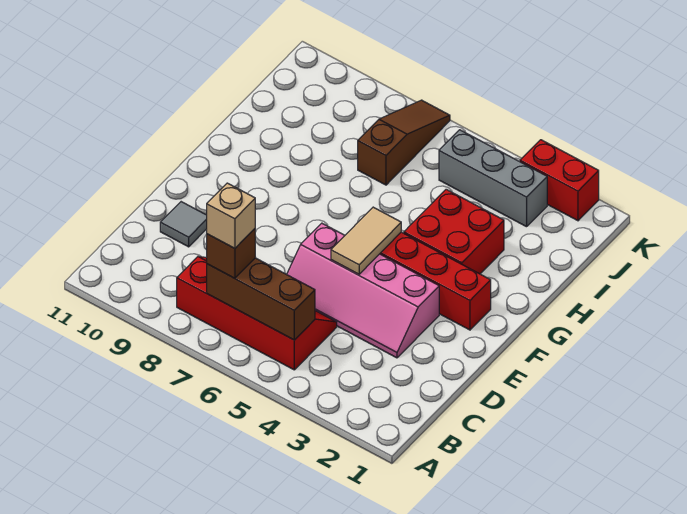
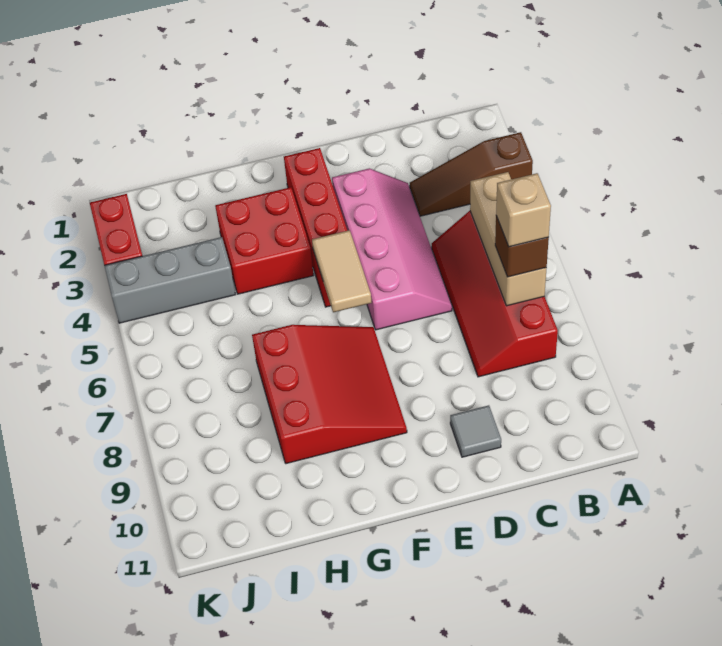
brown brick B5:B7 level 2 -> tan brick B5:B7 level 2
tan tile E5:F5 level 2 -> tan tile F5:F6 level 2
none -> red slope F7:H9 level 1 top H
brown slope I7:K7 level 1 top I -> brown slope A3:C3 level 1 top A
grey brick J3:J5 level 1 -> grey brick I4:K4 level 1

